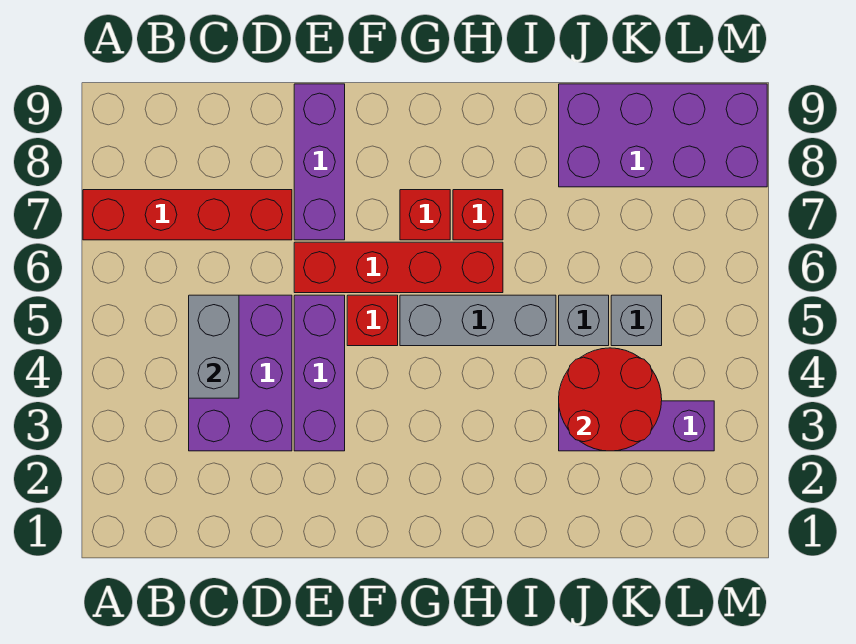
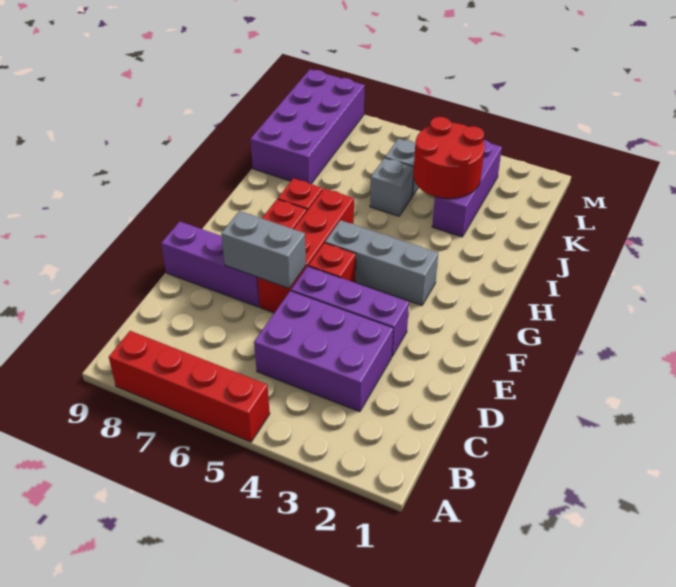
red brick A7:D7 level 1 -> red brick A5:A8 level 1
grey brick C4:C5 level 2 -> grey brick E6:E7 level 2
grey brick G5:I5 level 1 -> grey brick G3:G5 level 1

